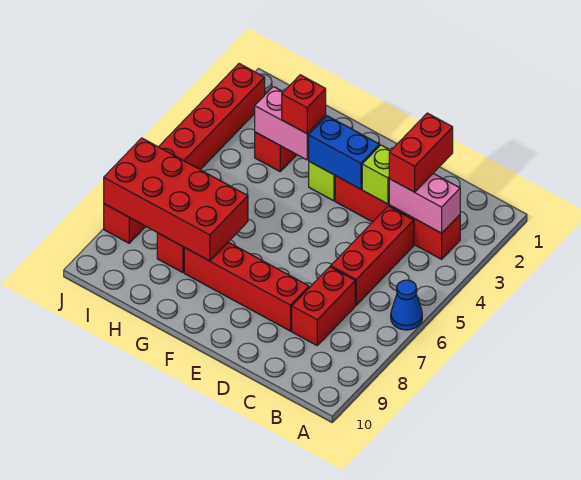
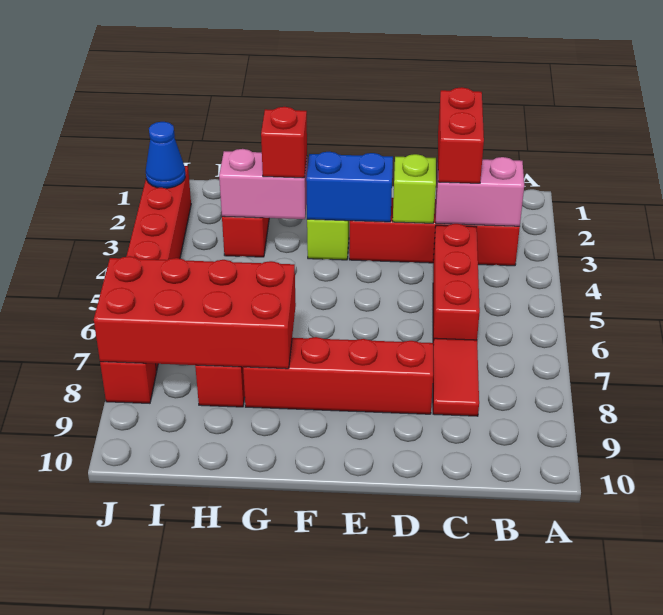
blue cone A6 level 1 -> blue cone J2 level 2
red brick C7:C8 level 1 -> red tile C7:C8 level 1

